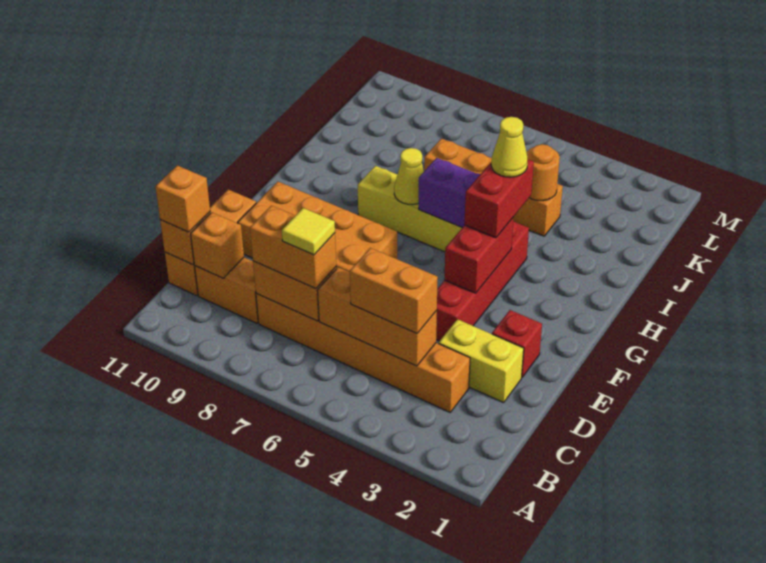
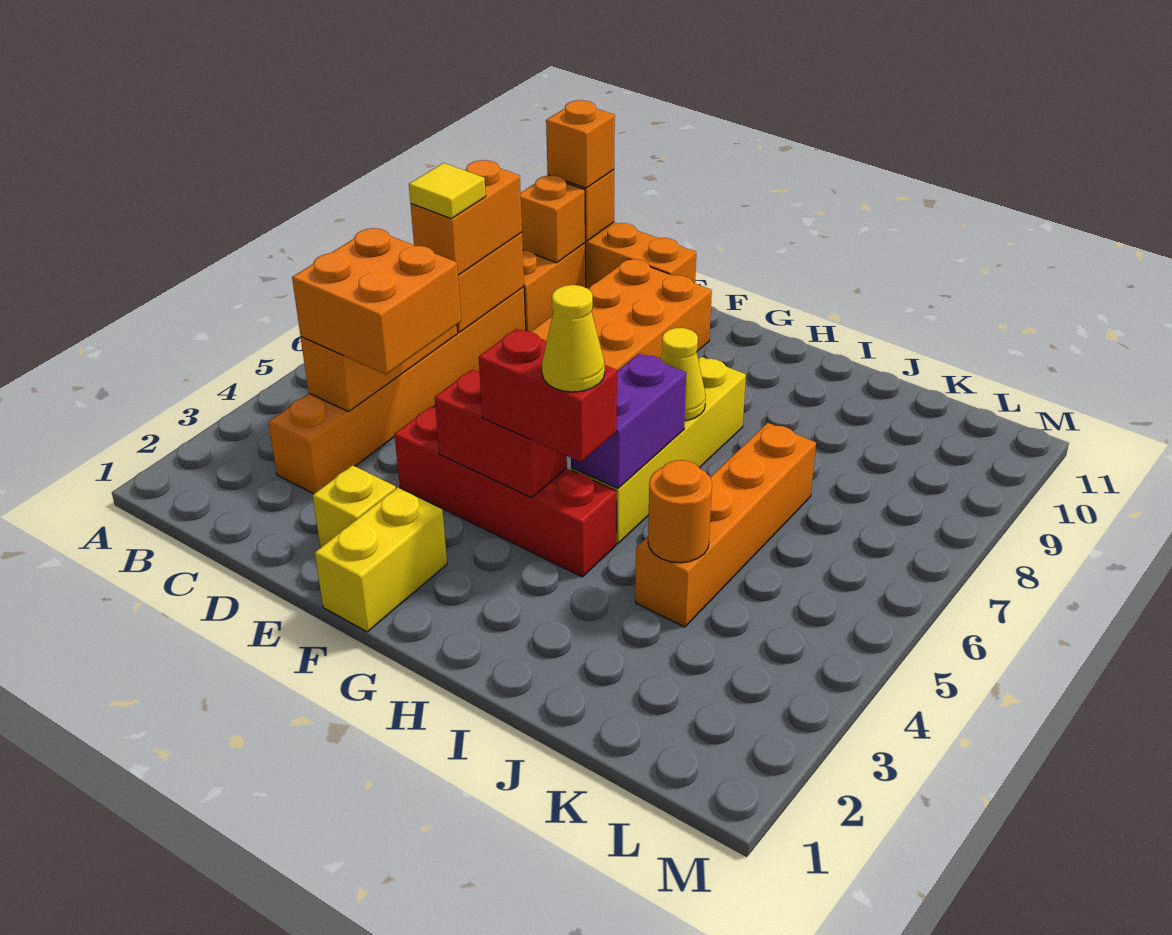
orange brick C4:C5 level 3 -> orange brick C4:D5 level 3
yellow brick D2:D3 level 1 -> yellow brick F1:F2 level 1
red brick E2 level 1 -> yellow brick E2 level 1

